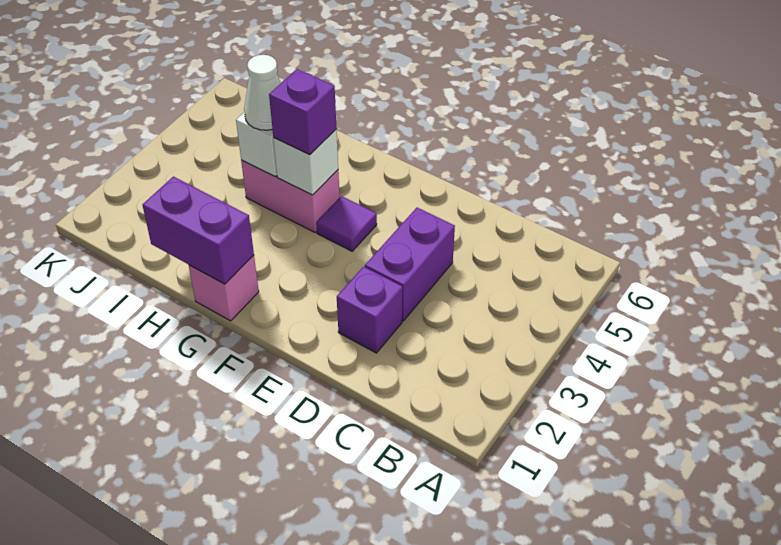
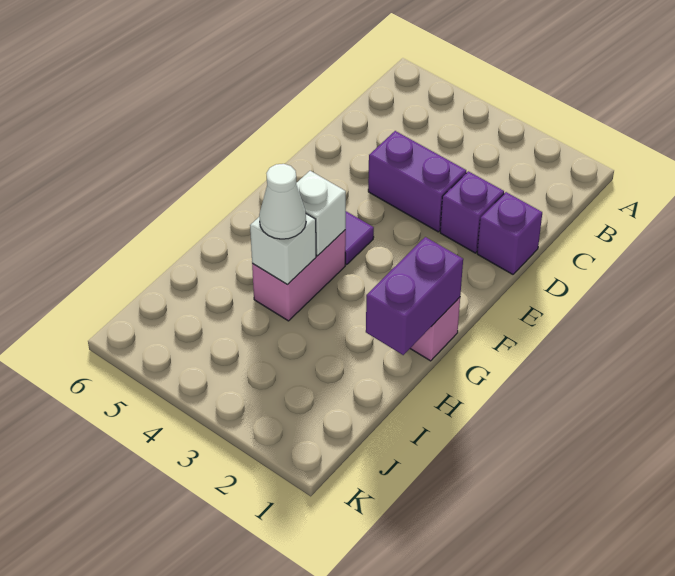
purple brick G4 level 3 -> purple brick D1 level 1

